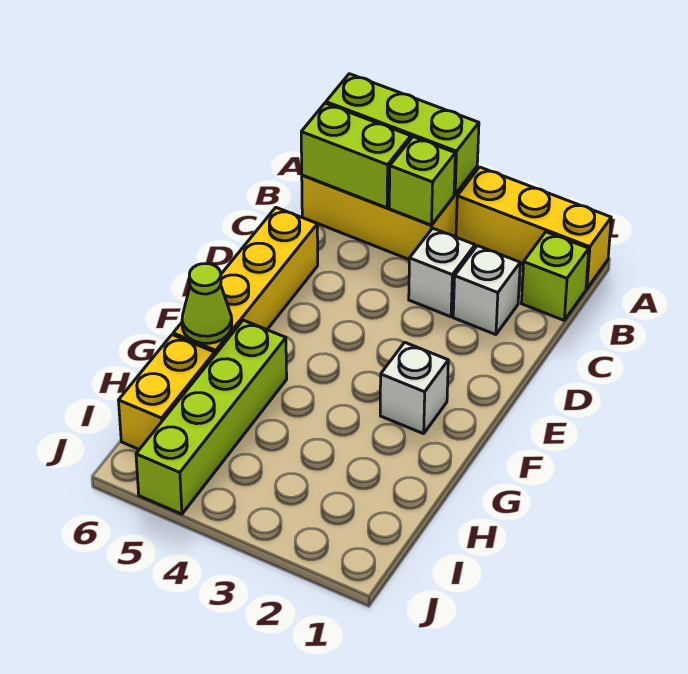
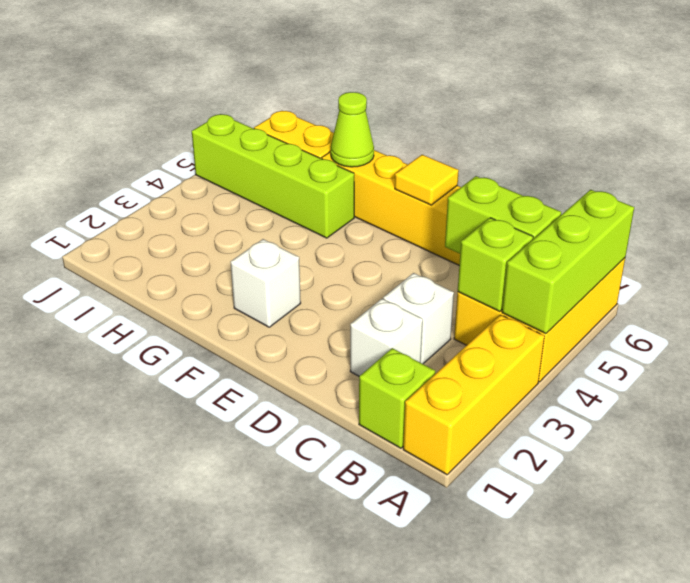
lime brick B5:B6 level 2 -> lime brick B5:C5 level 2
none -> yellow tile E6 level 2

